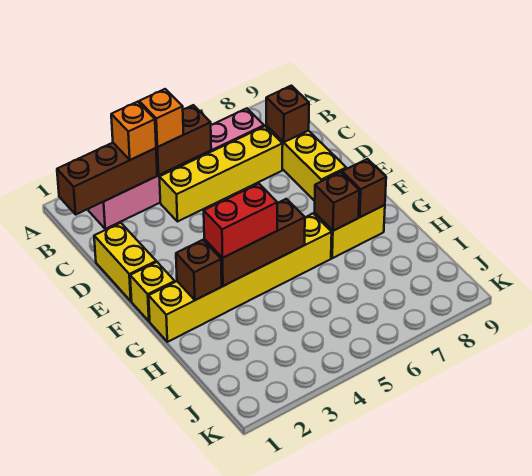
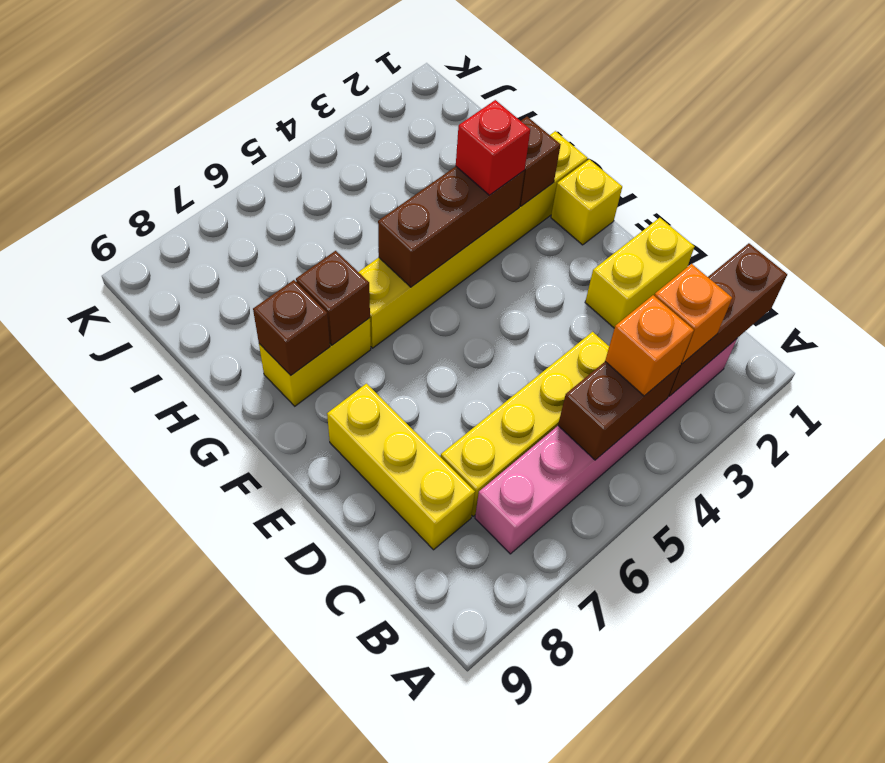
brown brick C8 level 2 -> none
yellow brick D1:E1 level 1 -> yellow brick D1:D2 level 1
red brick G3:G4 level 3 -> red brick G3 level 3

